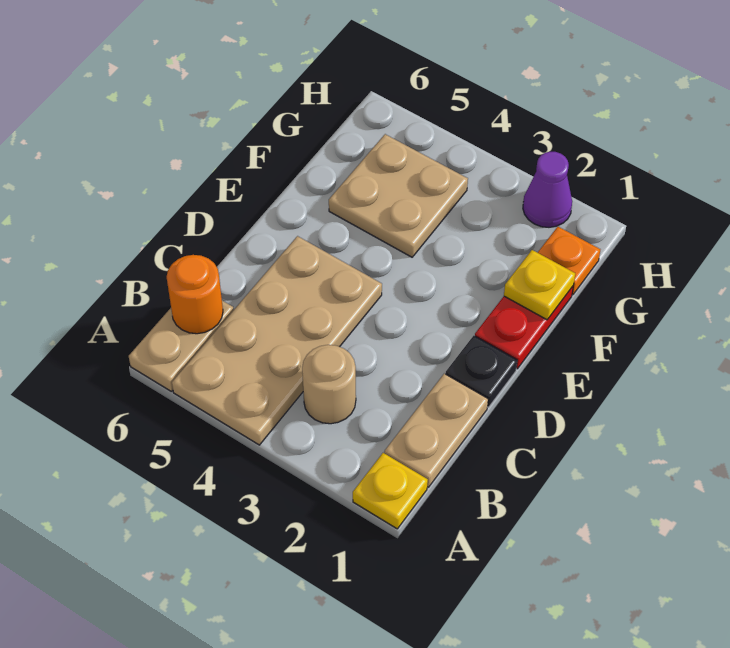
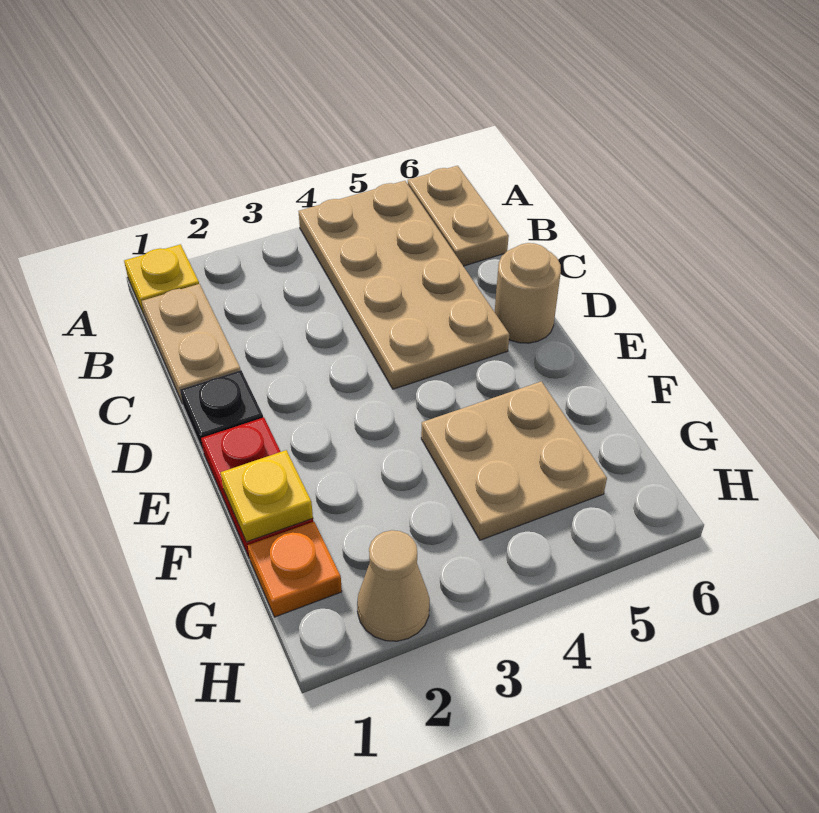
tan round brick B3 level 1 -> tan round brick D6 level 1
orange round brick B6 level 2 -> none
purple cone H2 level 1 -> tan cone H2 level 1

